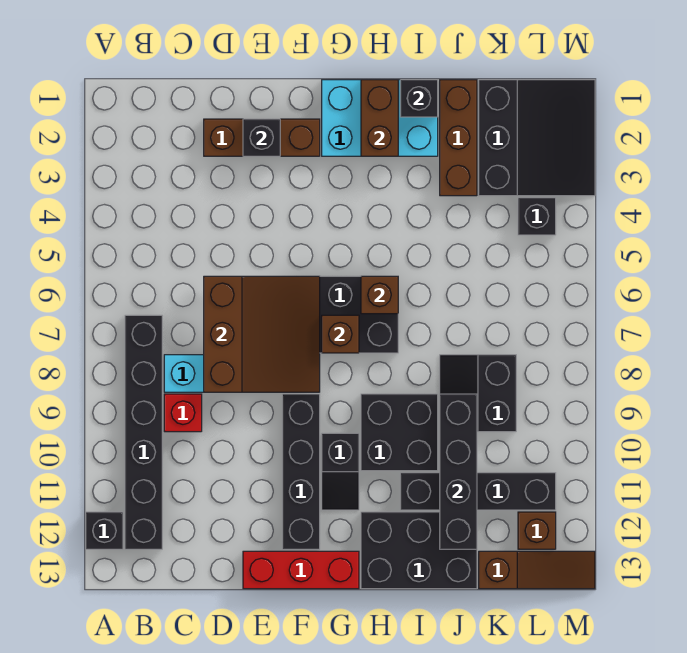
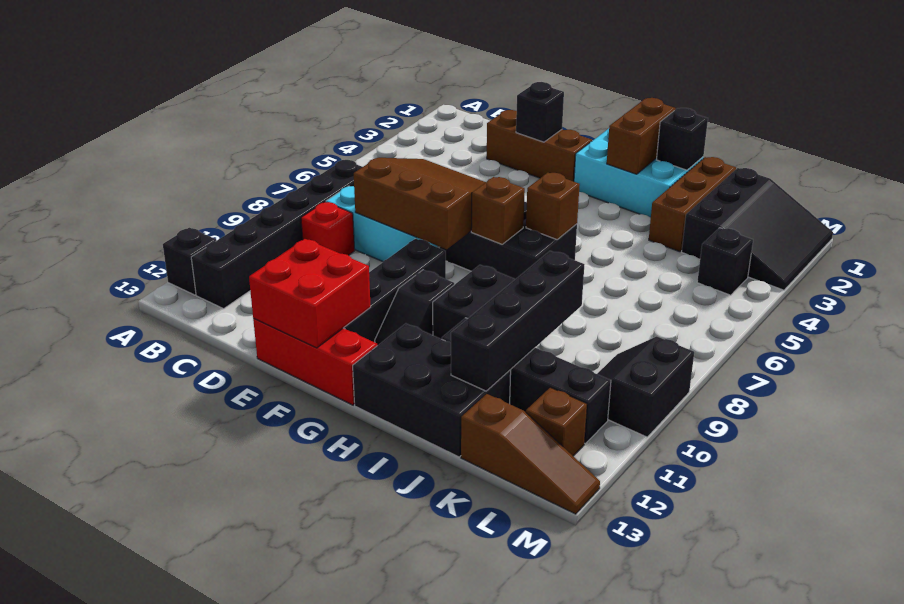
brown slope D6:F8 level 2 top D -> brown slope D6:F8 level 2 top 8
none -> red brick E12:F13 level 2
black slope J8:K9 level 1 top K -> black slope L9:M10 level 1 top M

